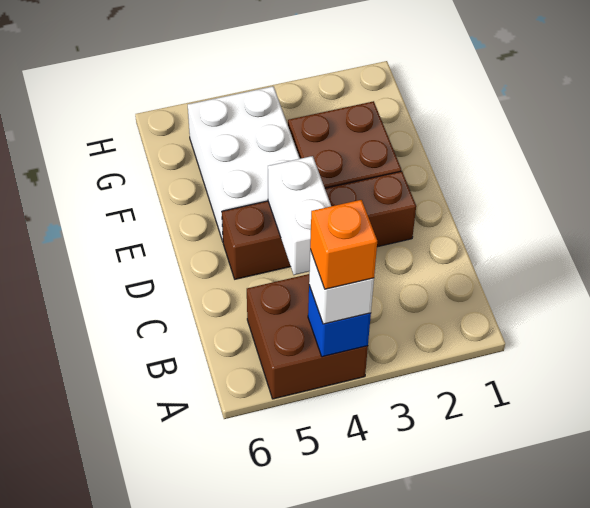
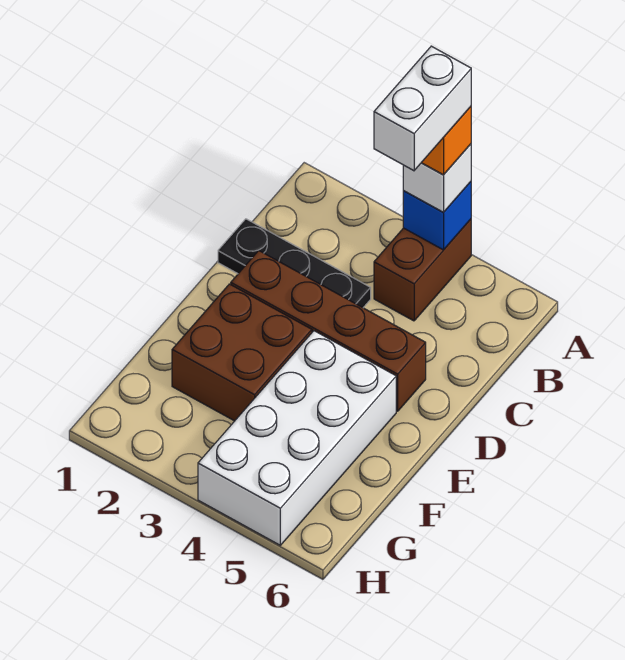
brown brick A4:B5 level 1 -> brown brick A4:B4 level 1
none -> black plate C1:C3 level 1
white brick C4:D4 level 2 -> white brick A4:B4 level 5
white brick E4:G5 level 1 -> white brick E4:H5 level 1

